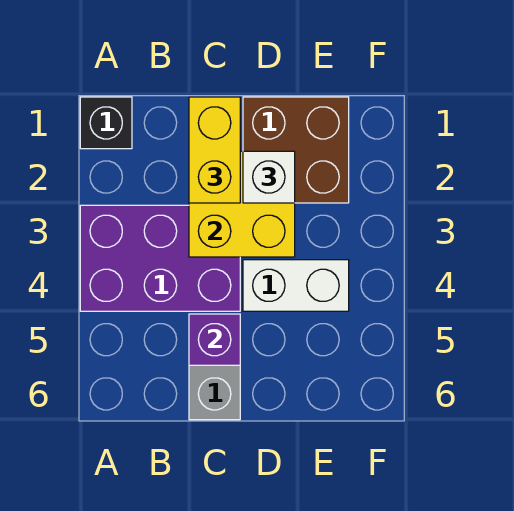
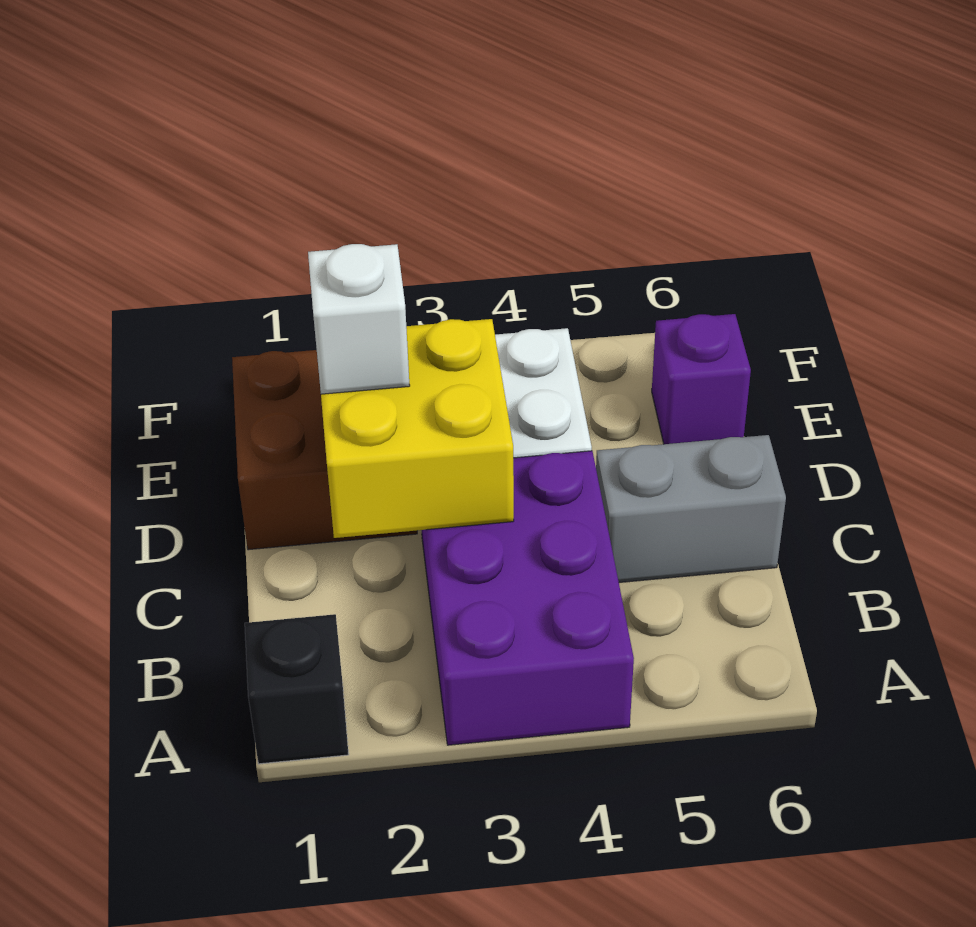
yellow brick C1:C2 level 3 -> none
purple brick C5 level 2 -> purple brick E6 level 1

